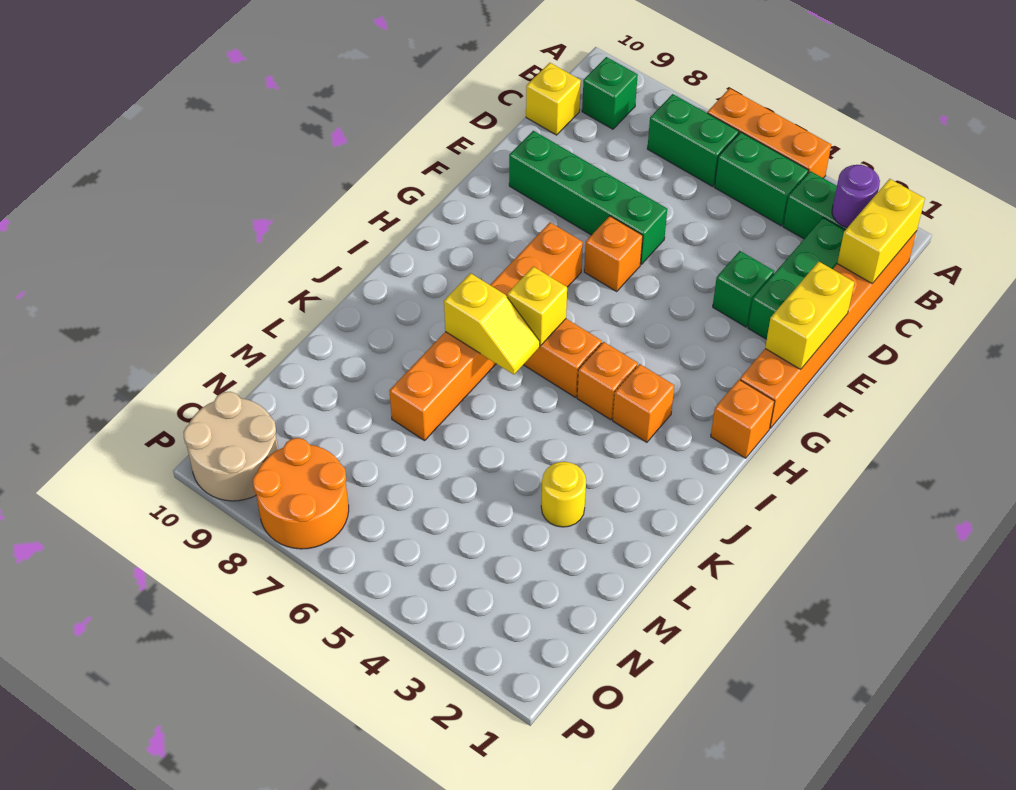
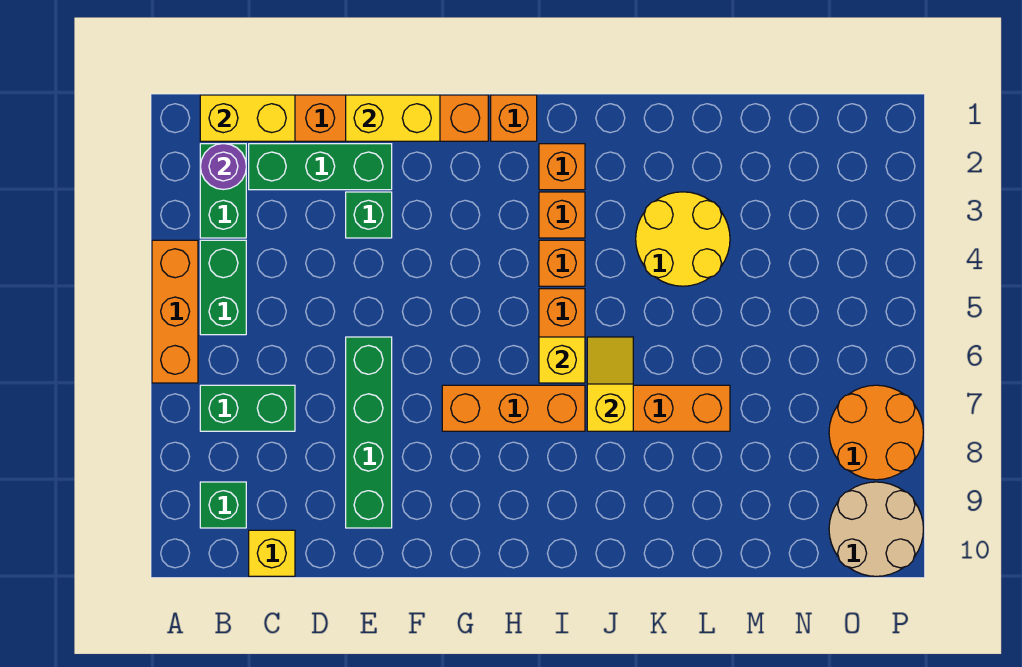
green brick B6:B7 level 1 -> green brick B7:C7 level 1
orange brick F6 level 1 -> orange brick I2 level 1
yellow round brick L3 level 1 -> yellow round brick K3:L4 level 1

